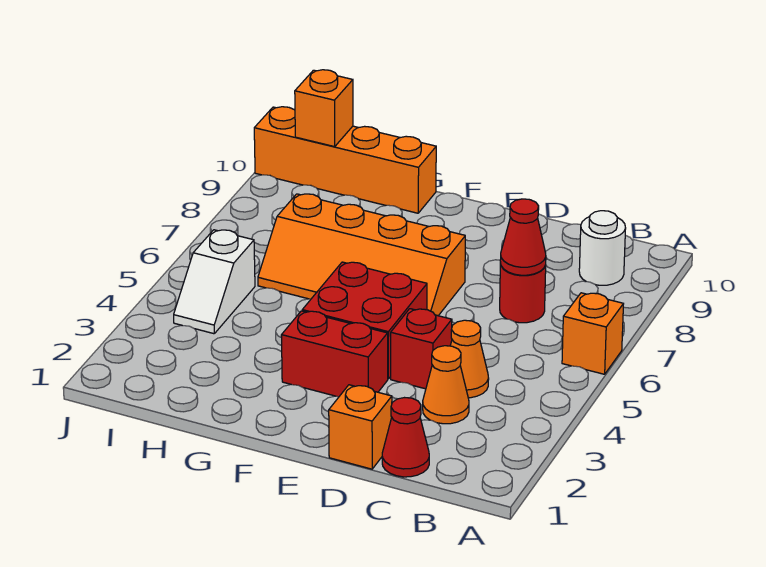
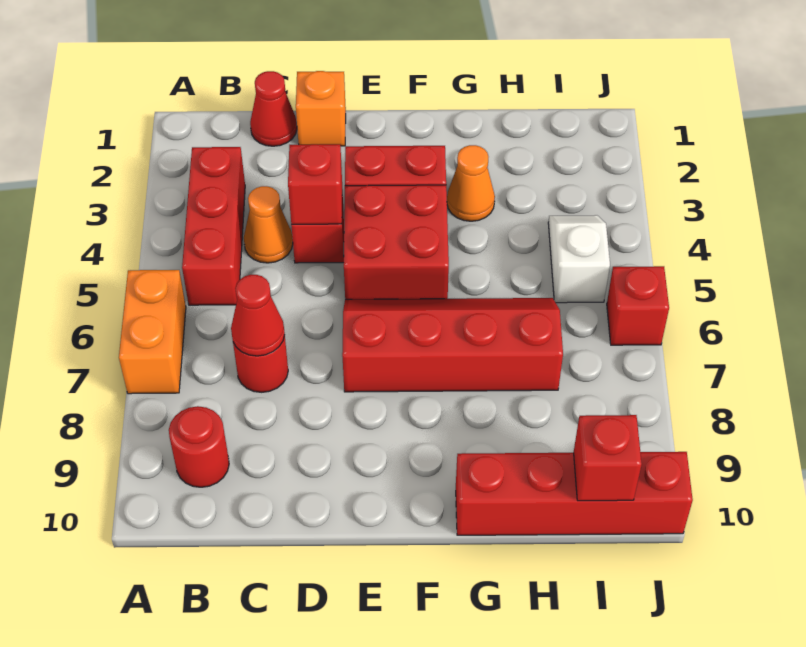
orange brick A6 level 1 -> orange brick A6:A7 level 1
none -> red brick B3:B5 level 1
white round brick B9 level 1 -> red round brick B9 level 1
orange cone C3 level 1 -> orange cone G3 level 1
none -> red brick D4 level 2
orange slope E6:H7 level 1 top 7 -> red slope E6:H7 level 1 top 7
orange brick G10:J10 level 1 -> red brick G10:J10 level 1
orange brick I10 level 2 -> red brick I10 level 2
none -> red brick J6 level 1

